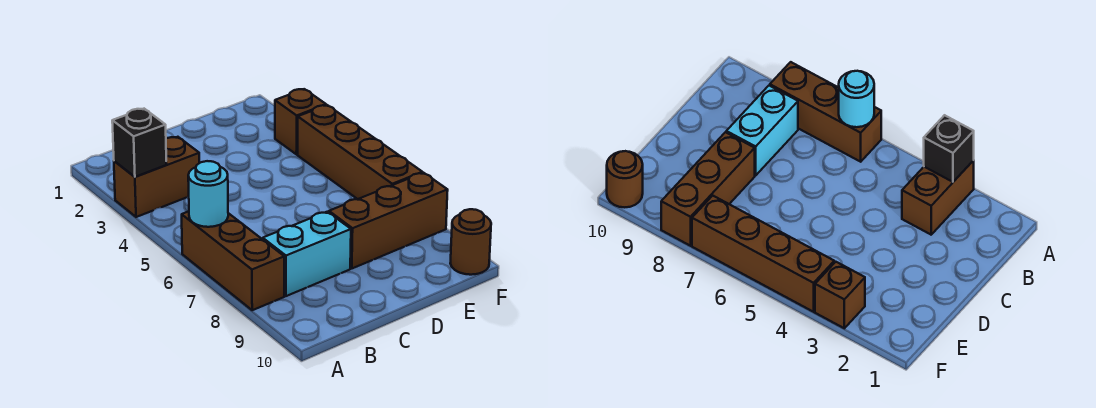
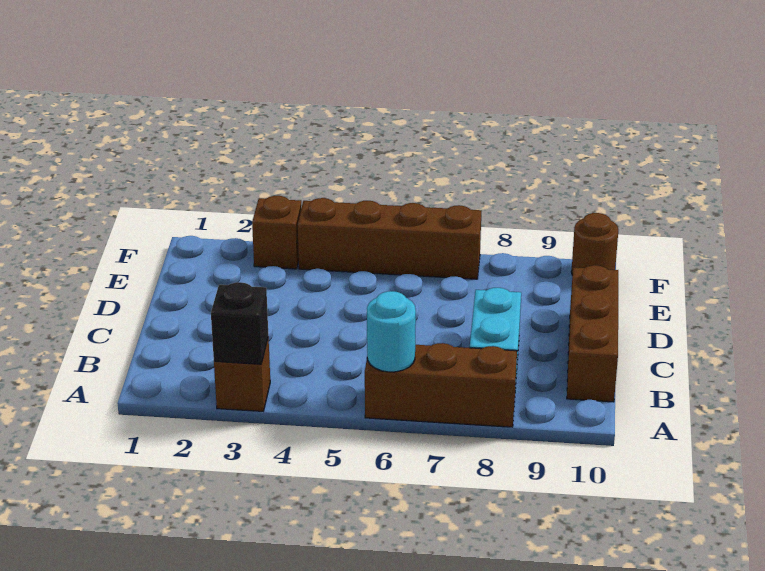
brown brick A3:B3 level 1 -> brown brick A3 level 1
brown brick D8:F8 level 1 -> brown brick B10:D10 level 1

